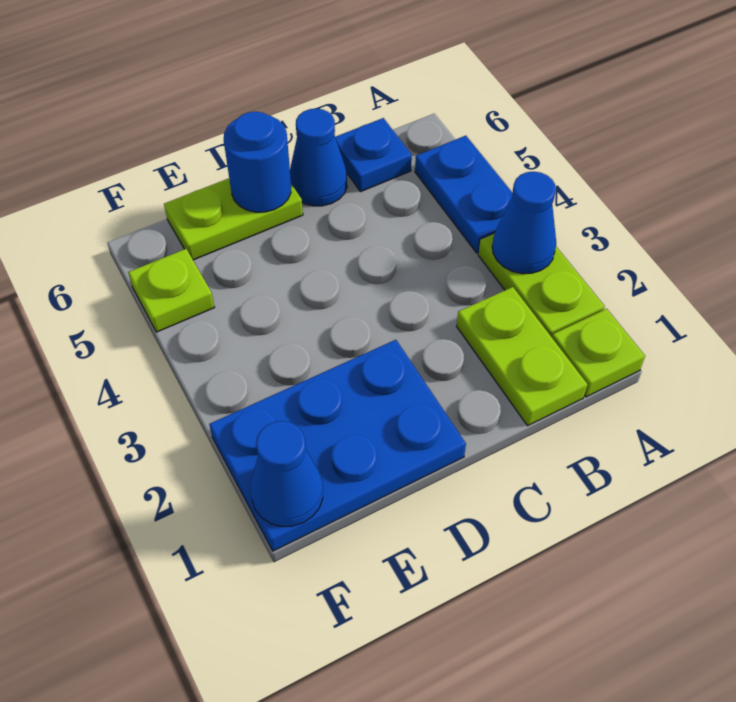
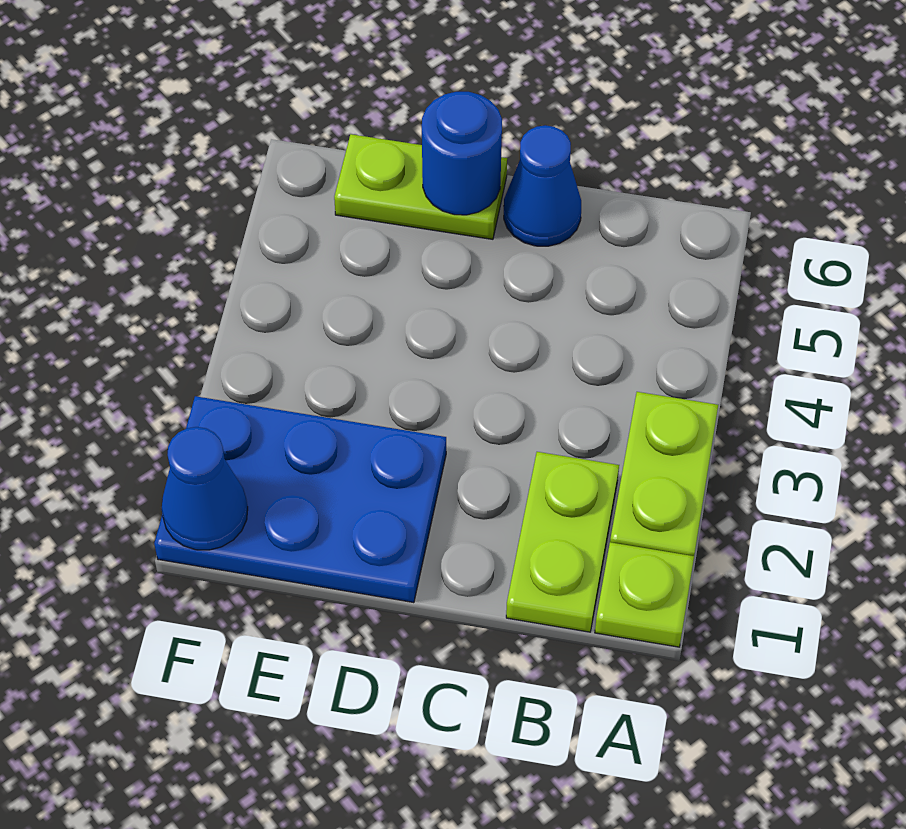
blue cone A3 level 2 -> none
blue plate A4:A5 level 1 -> none
blue plate B6 level 1 -> none
lime plate F5 level 1 -> none

